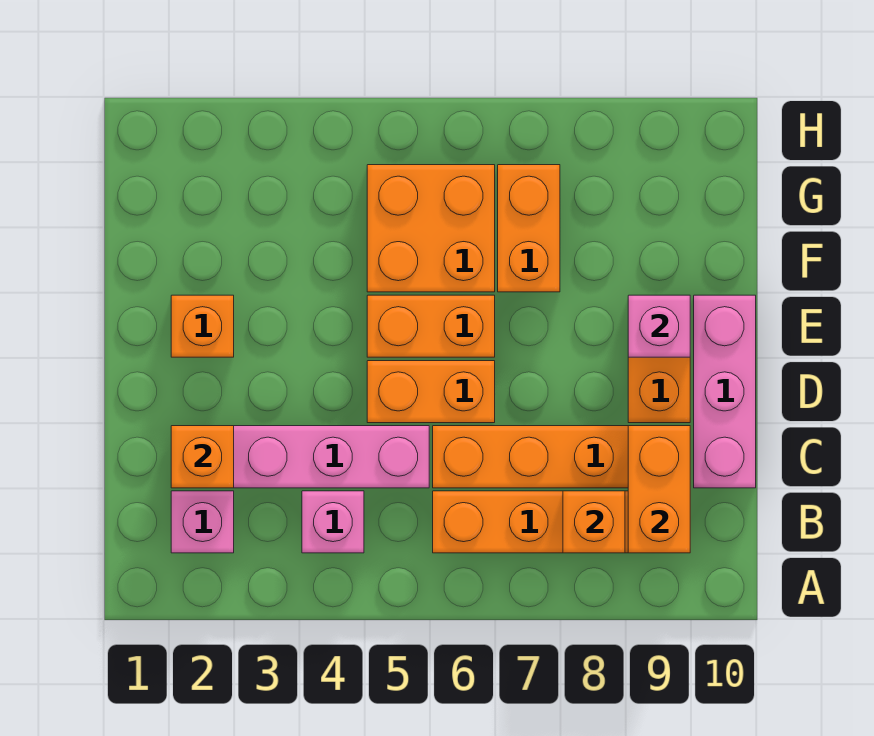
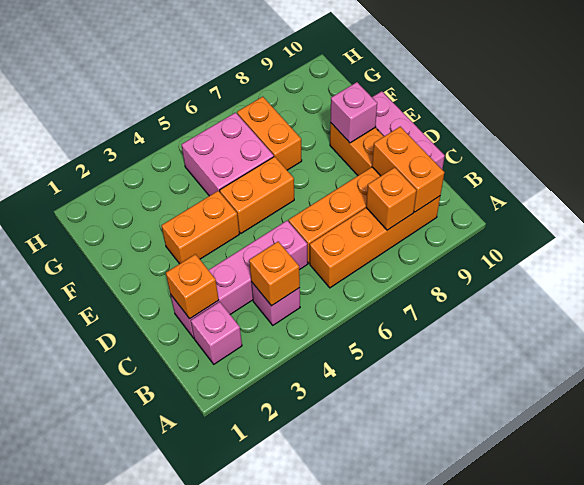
orange brick D5:D6 level 1 -> orange brick E3:E4 level 1
orange brick E2 level 1 -> orange brick B4 level 2
orange brick F5:G6 level 1 -> pink brick F5:G6 level 1

